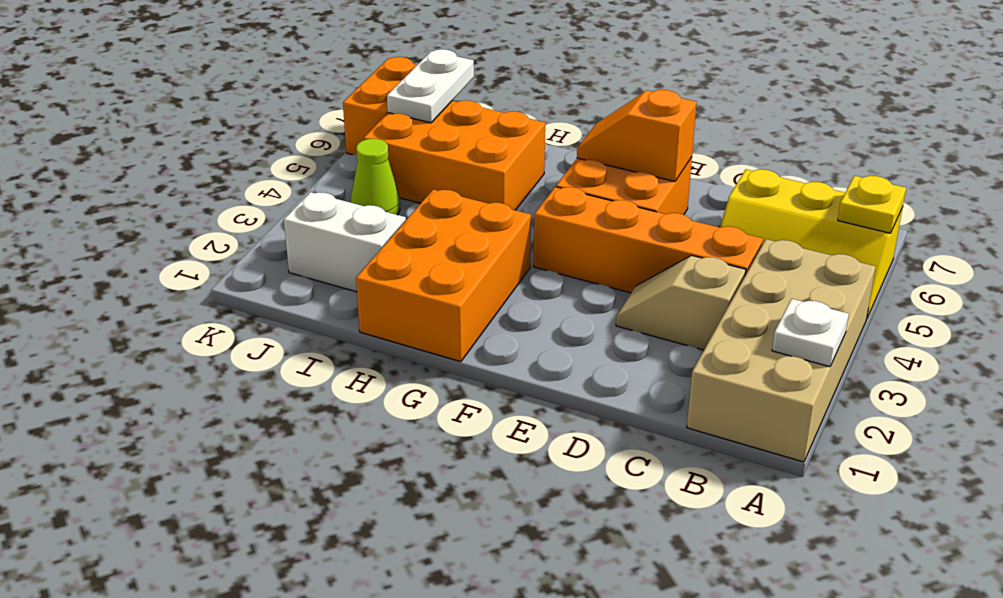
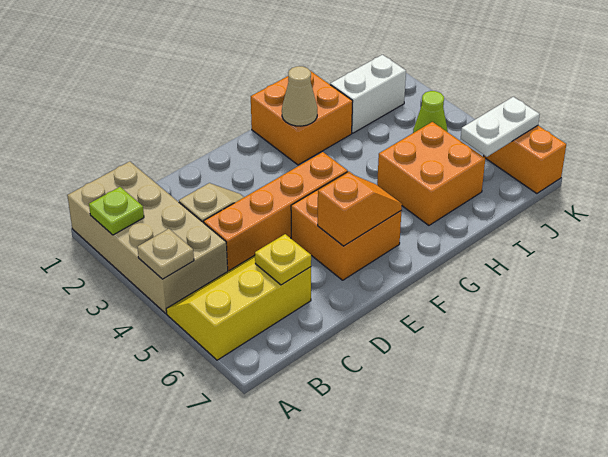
white plate A2 level 2 -> lime plate A2 level 2
none -> tan plate A4 level 2
yellow plate A6 level 2 -> yellow plate C6 level 2
orange brick G1:H3 level 1 -> orange brick G1:H2 level 1
none -> tan cone G2 level 2
orange brick H5:J6 level 1 -> orange brick H5:I6 level 1
white plate J6:J7 level 2 -> white plate J6:K6 level 2

